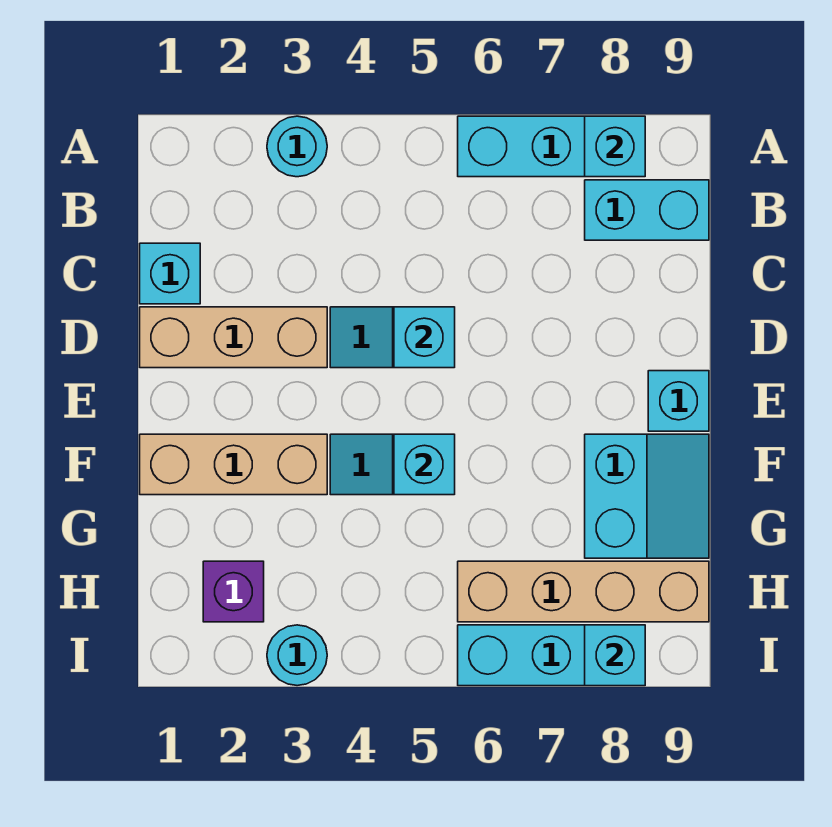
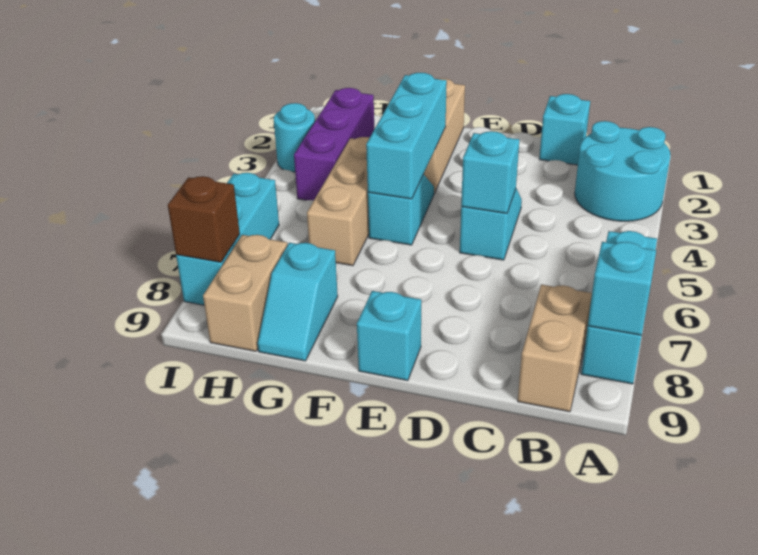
cyan round brick A3 level 1 -> cyan round brick A2:B3 level 1
cyan brick B8:B9 level 1 -> tan brick B8:B9 level 1
tan brick D1:D3 level 1 -> tan brick G4:G6 level 1
cyan brick F5 level 2 -> cyan brick F3:F5 level 2
cyan slope F8:G9 level 1 top 8 -> cyan slope G8:G9 level 1 top 8
purple brick H2 level 1 -> purple brick H2:H4 level 1
tan brick H6:H9 level 1 -> tan brick H8:H9 level 1
cyan brick I8 level 2 -> brown brick I8 level 2

